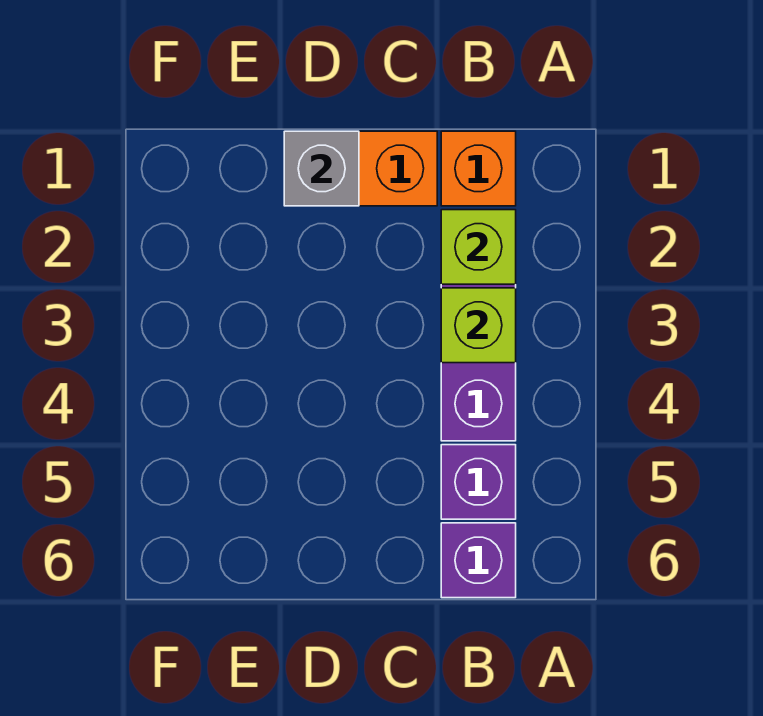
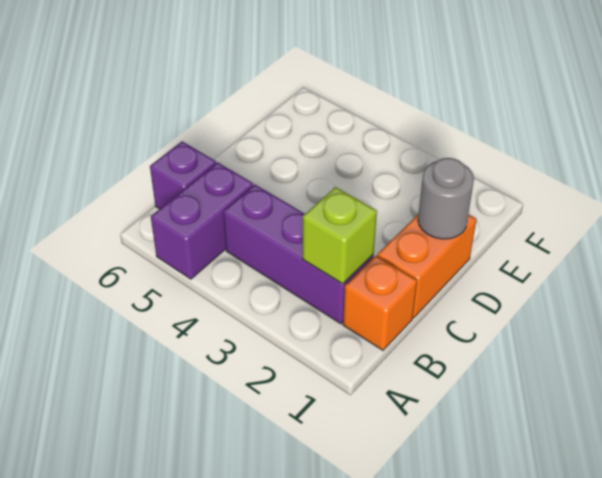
lime brick B3 level 2 -> none
purple brick B5 level 1 -> purple brick A5:B5 level 1
grey brick D1 level 2 -> grey round brick D1 level 2

